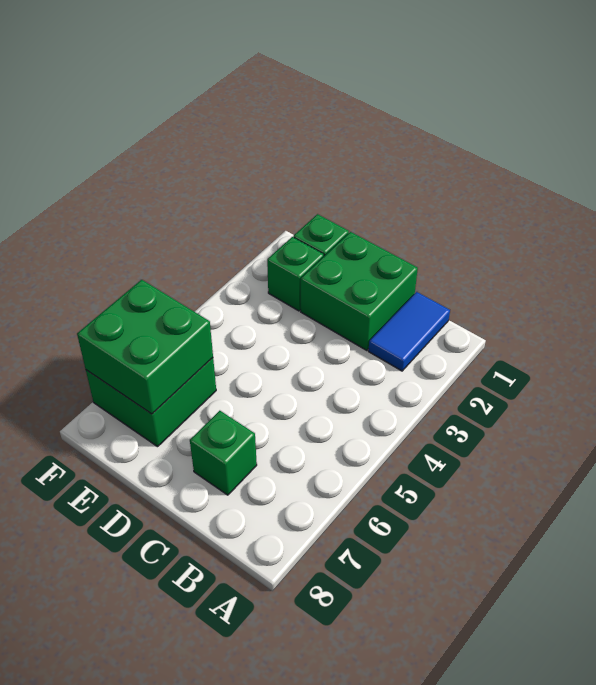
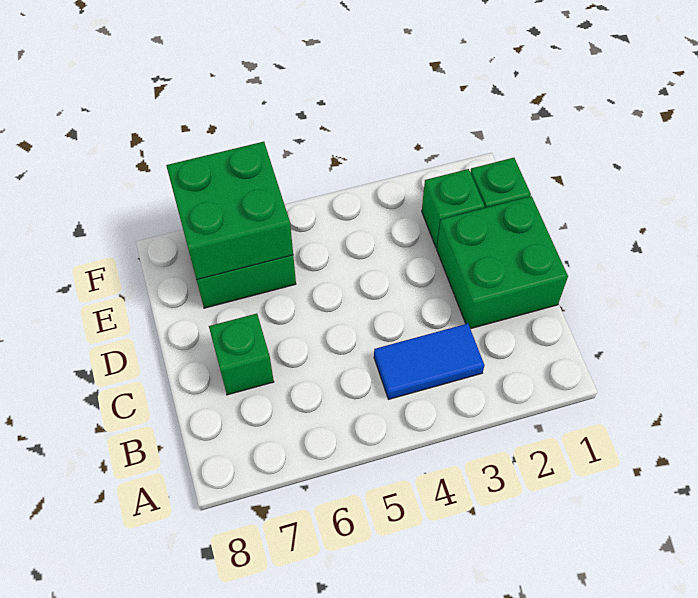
blue tile B1:B2 level 1 -> blue tile B3:B4 level 1

